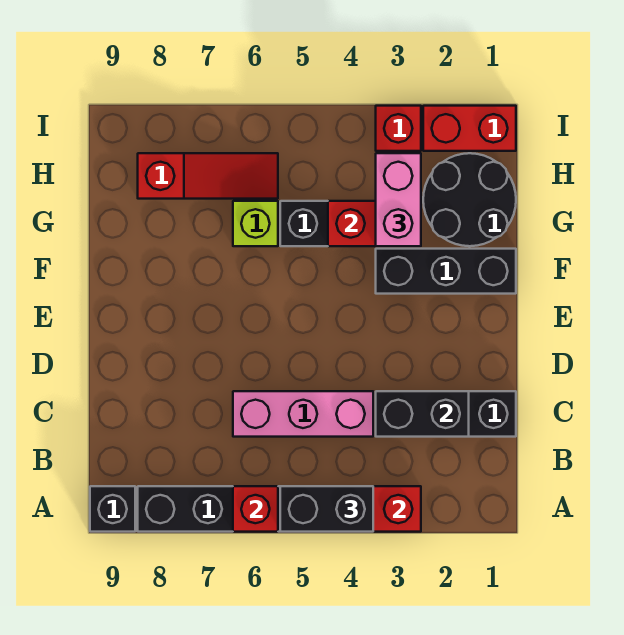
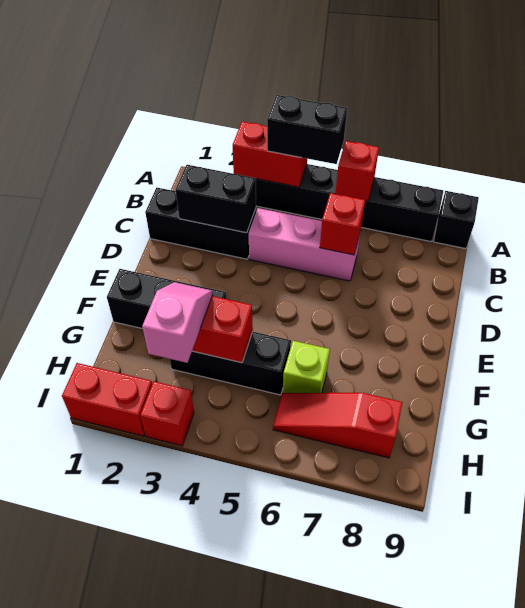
none -> red brick C6 level 2
black round brick G1:H2 level 1 -> none
pink brick G3:H3 level 3 -> pink slope G3:H3 level 3 top H

